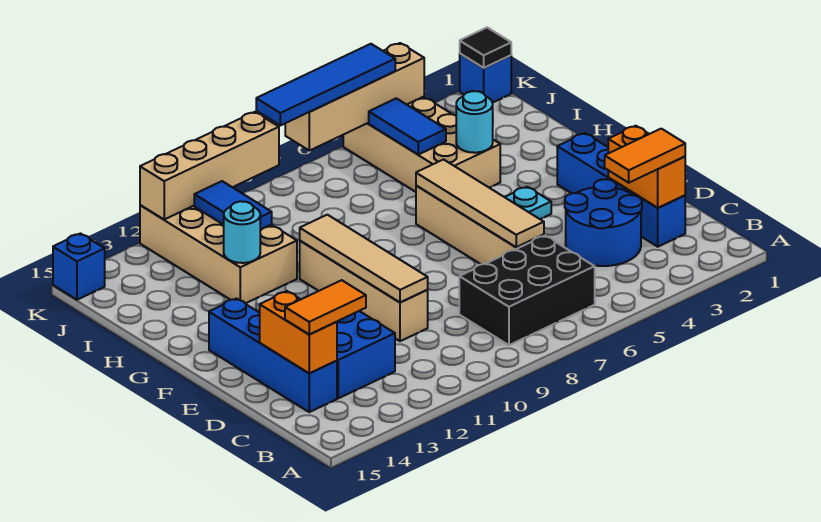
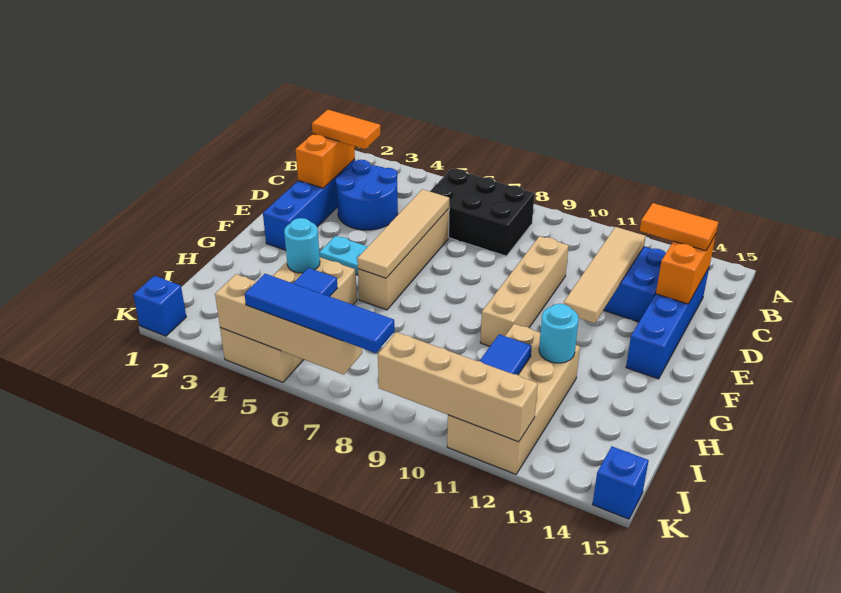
tan tile D10:G10 level 2 -> tan tile C12:F12 level 2
black tile K1 level 2 -> none

